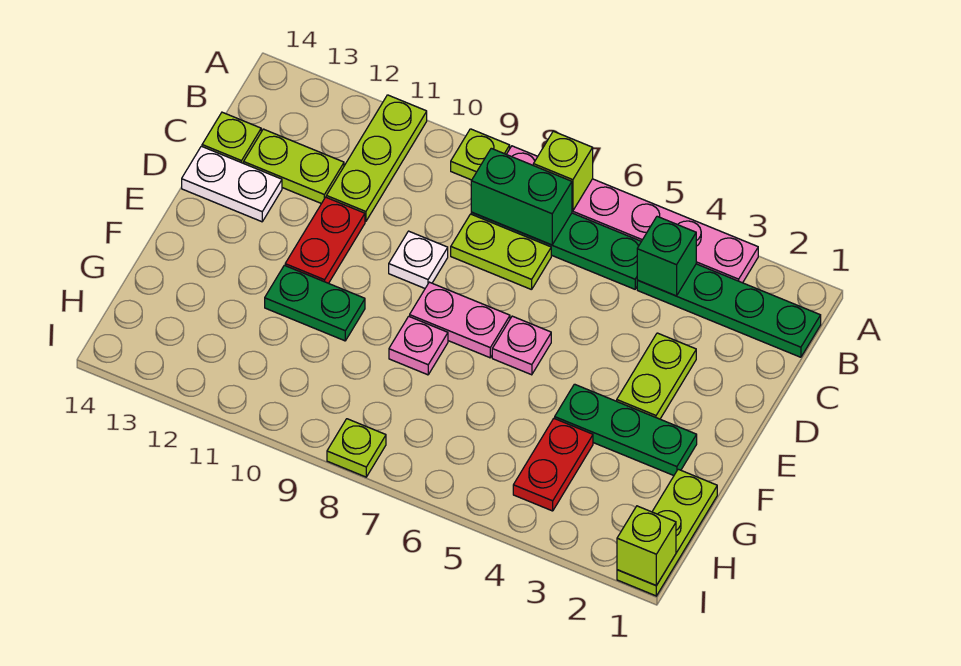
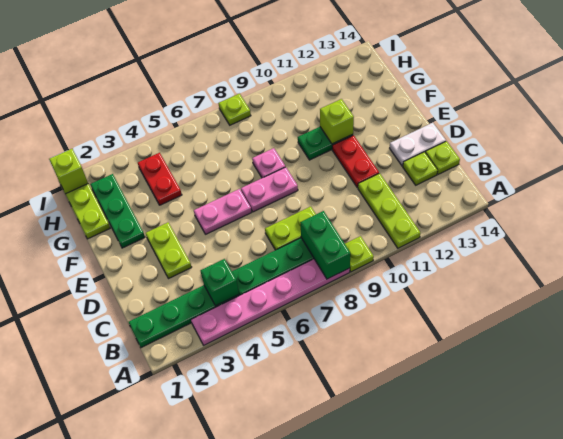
lime brick A7 level 2 -> lime brick F11 level 2
green brick B7:B8 level 2 -> green brick A8:B8 level 2
lime plate C12:C13 level 1 -> lime plate C13 level 1
white plate D9 level 1 -> none
pink plate E6 level 1 -> pink plate E5:E6 level 1
green plate F2:F4 level 1 -> green plate F2:H2 level 1

